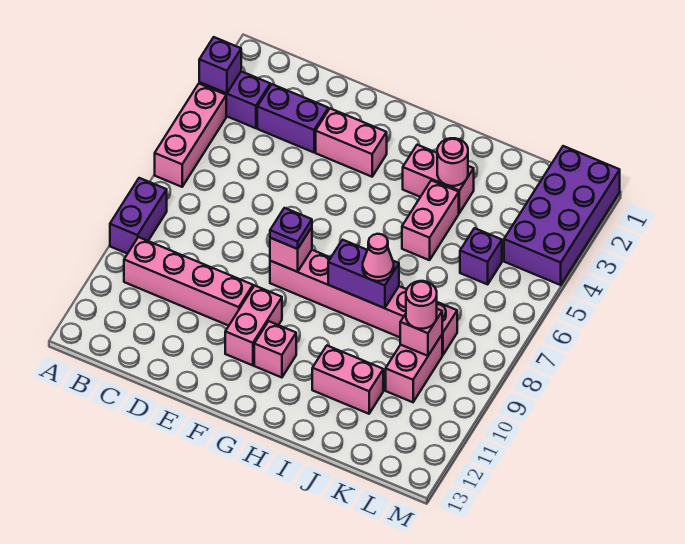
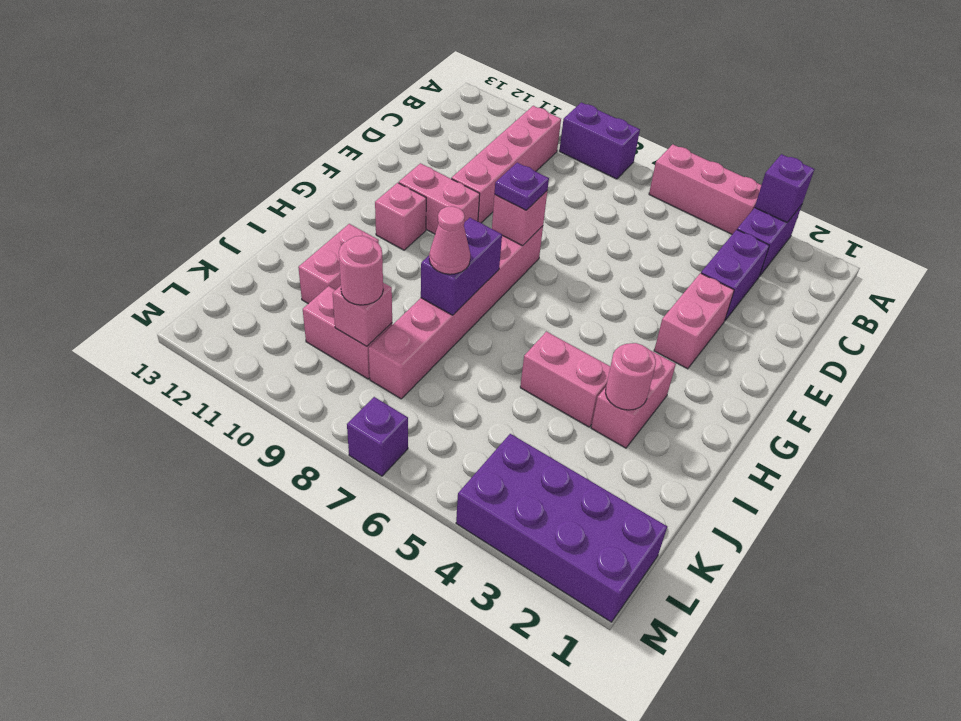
purple brick K5 level 1 -> purple brick M7 level 1

